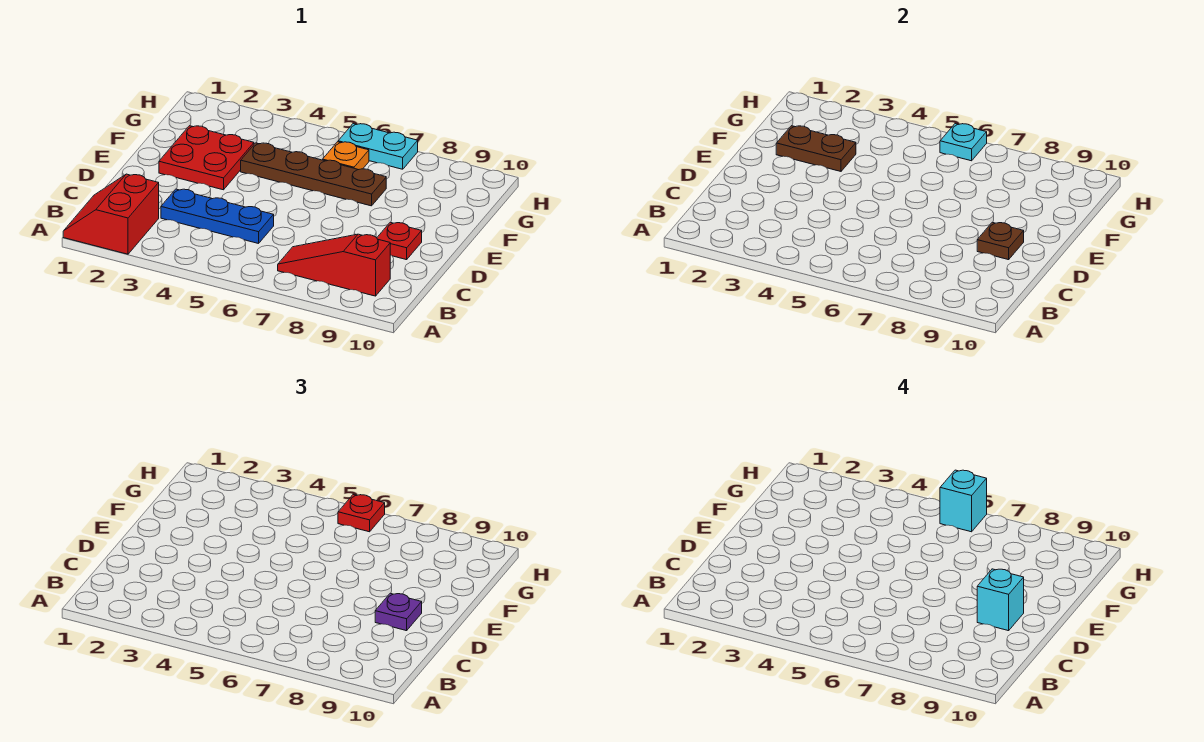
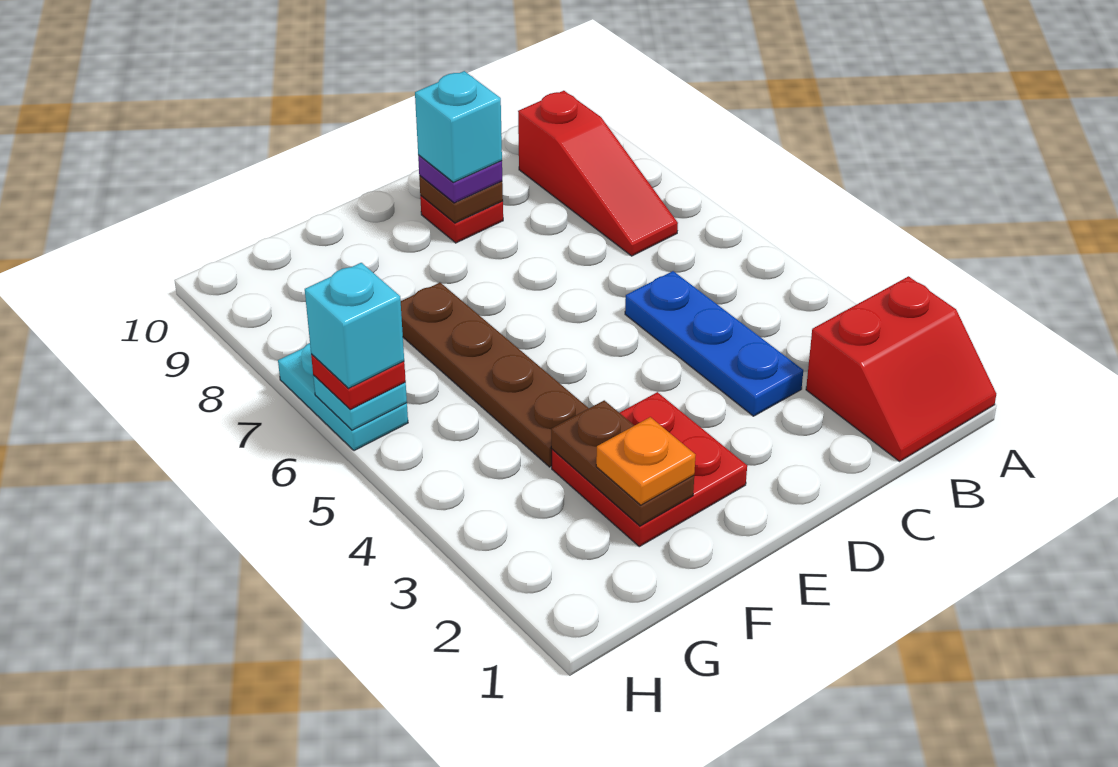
orange plate G6 level 1 -> orange plate F2 level 3

